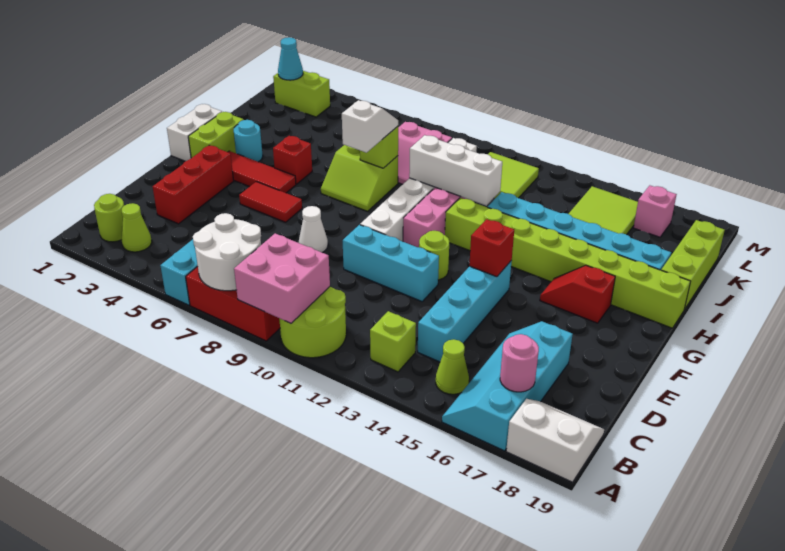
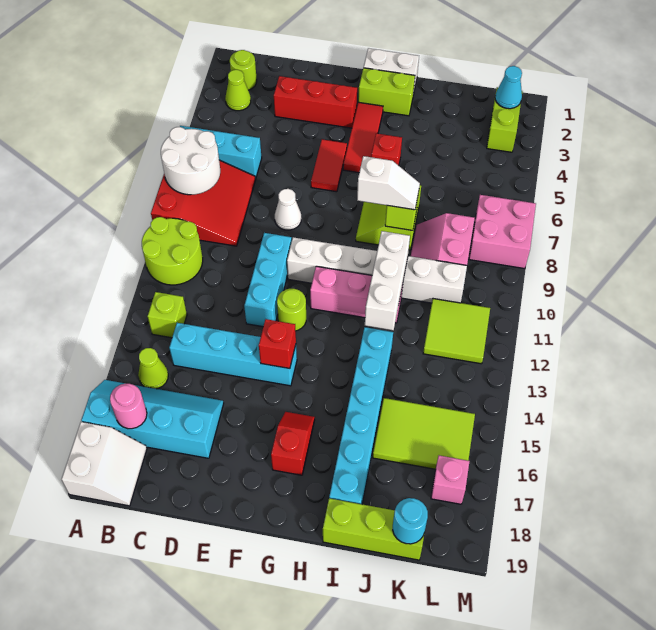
pink brick A9:B10 level 2 -> pink brick L7:M8 level 1
cyan round brick H3 level 1 -> cyan round brick K19 level 2
lime brick H12:H19 level 1 -> none

